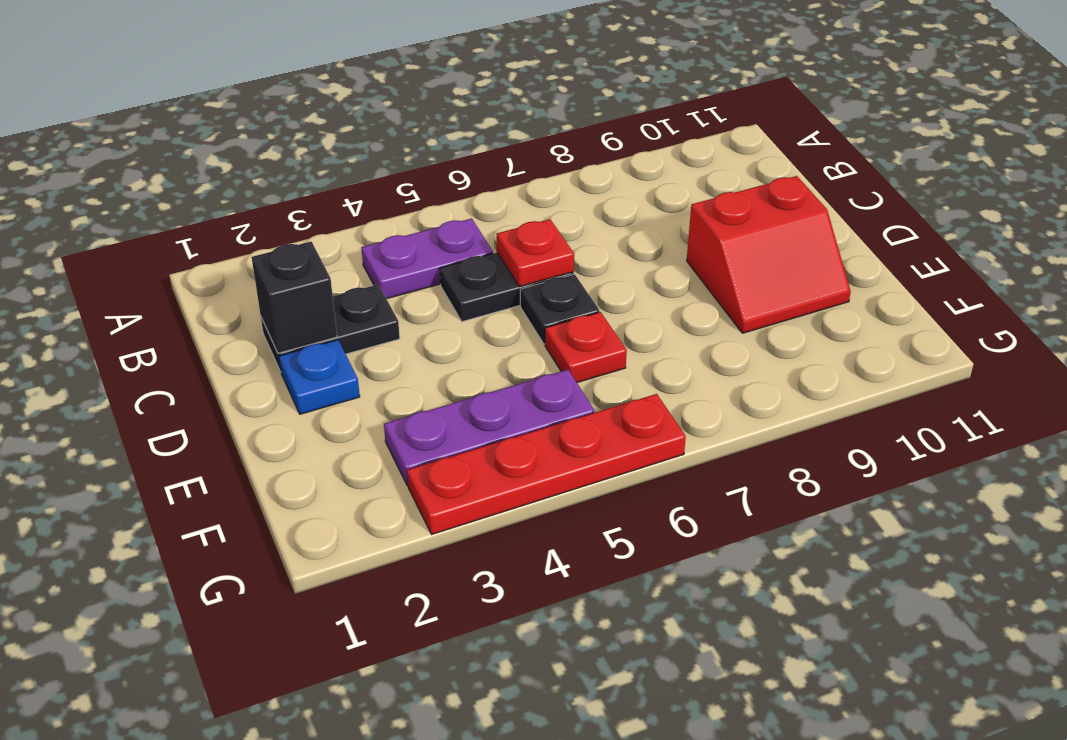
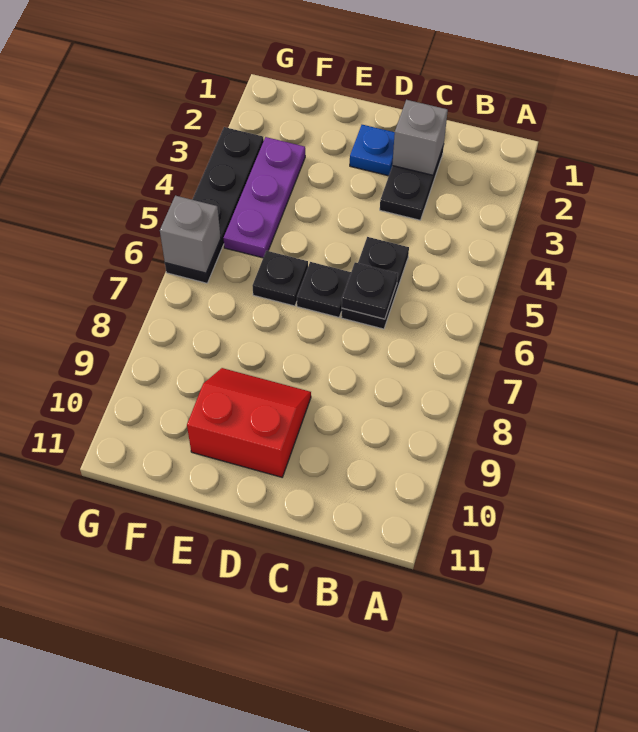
purple plate B4:B5 level 1 -> none
black brick C2 level 2 -> grey brick C2 level 2
red plate C6 level 2 -> black plate C6 level 2
red slope D9:E10 level 1 top D -> red slope D9:E10 level 1 top 10
red plate E6 level 1 -> black plate E6 level 1
red plate G3:G6 level 1 -> black plate G3:G6 level 1
none -> grey brick G6 level 2

